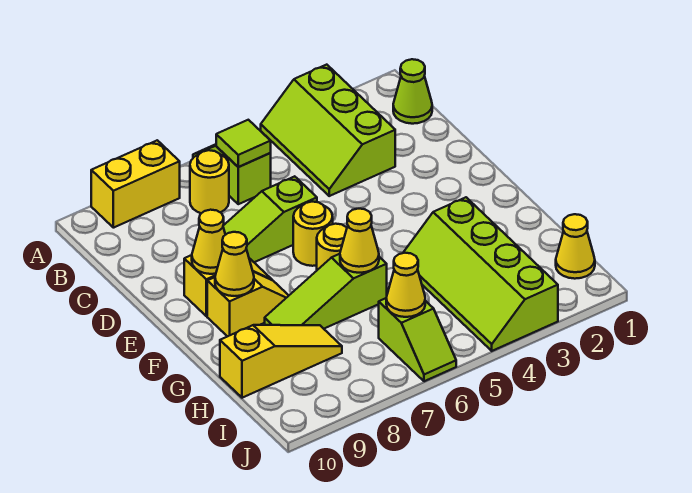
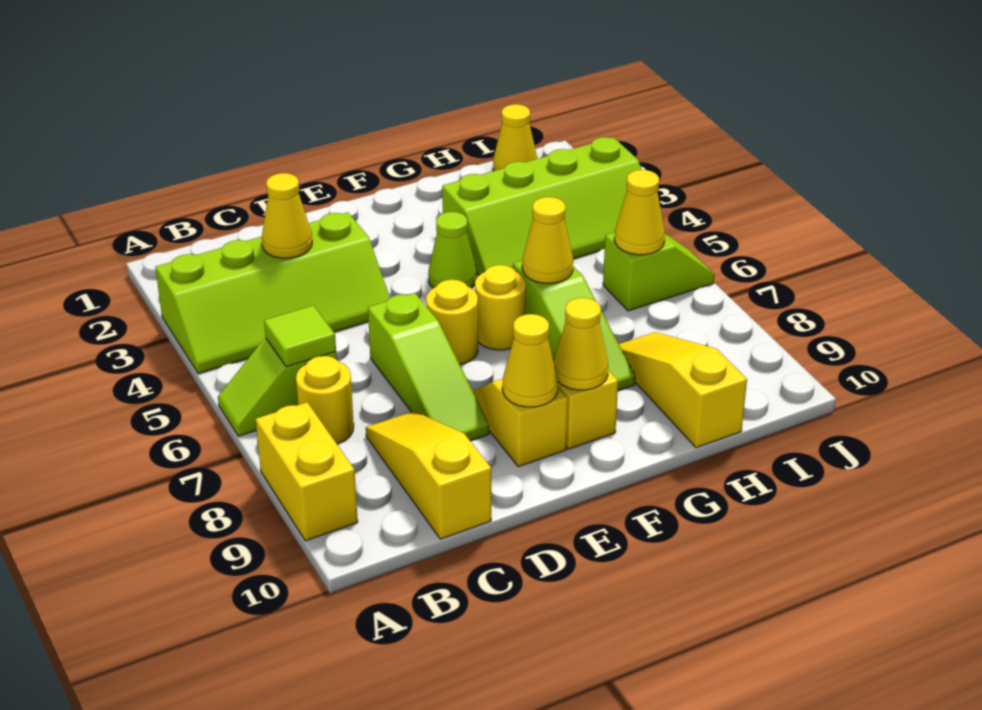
lime slope A3:C4 level 1 top 3 -> lime slope A3:D4 level 1 top 3
lime cone B1 level 1 -> lime cone F4 level 1
none -> yellow cone C3 level 2
none -> yellow slope C8:C10 level 1 top 10

